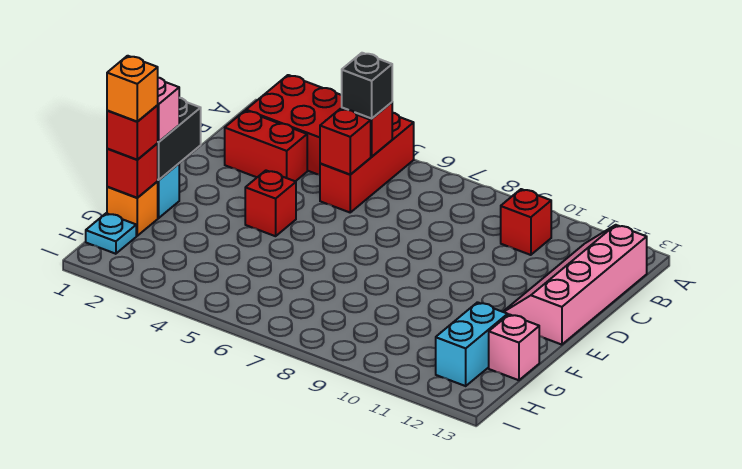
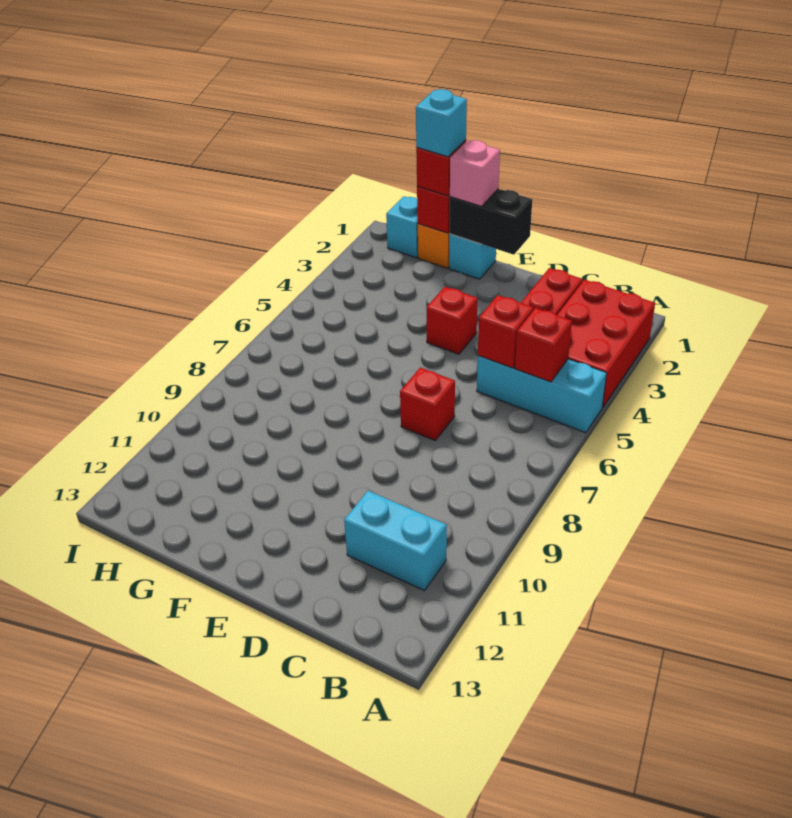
red brick A5:C5 level 1 -> cyan brick A5:C5 level 1
black brick B5 level 3 -> none
red brick B10 level 1 -> red brick D7 level 1
pink slope B12:E13 level 1 top 13 -> none
orange brick G1 level 4 -> cyan brick G1 level 4
cyan brick G12:H12 level 1 -> cyan brick B11:C11 level 1
pink brick G13 level 1 -> none
cyan plate H1 level 1 -> cyan brick H1 level 1

